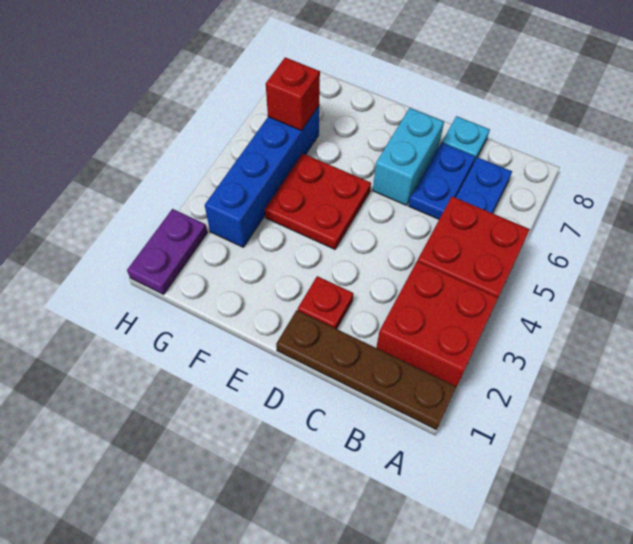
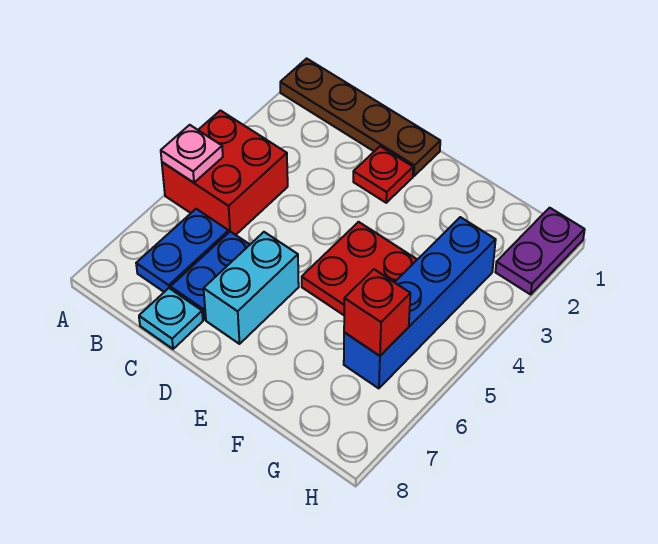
red brick A2:B3 level 1 -> none
none -> pink plate A5 level 2

